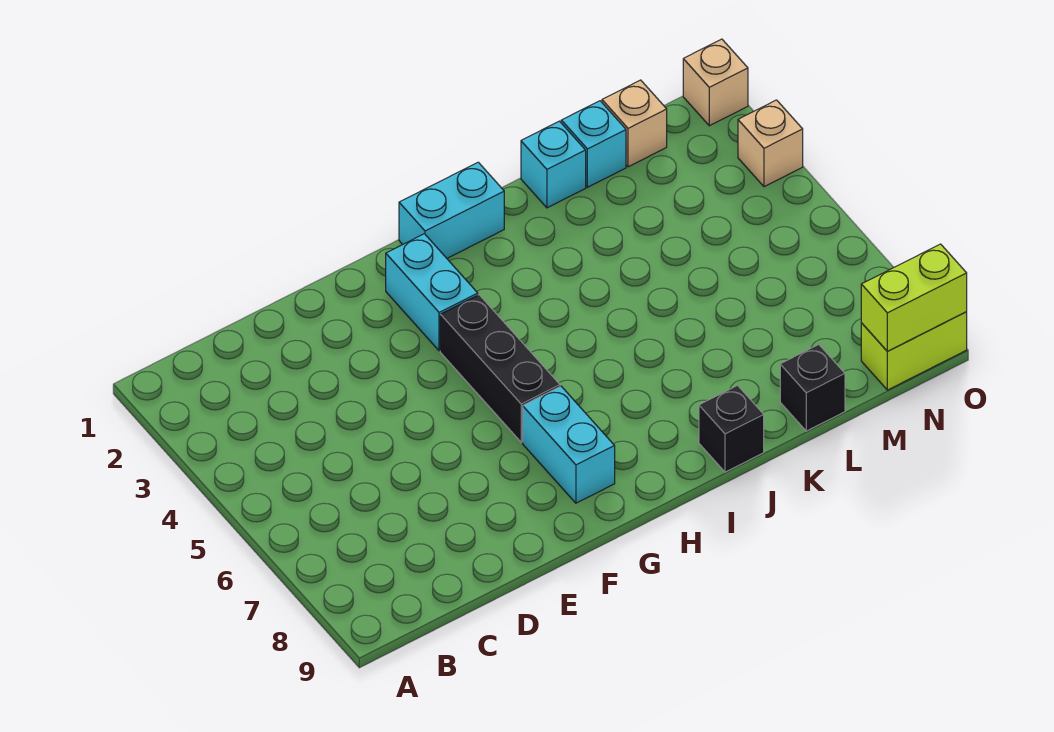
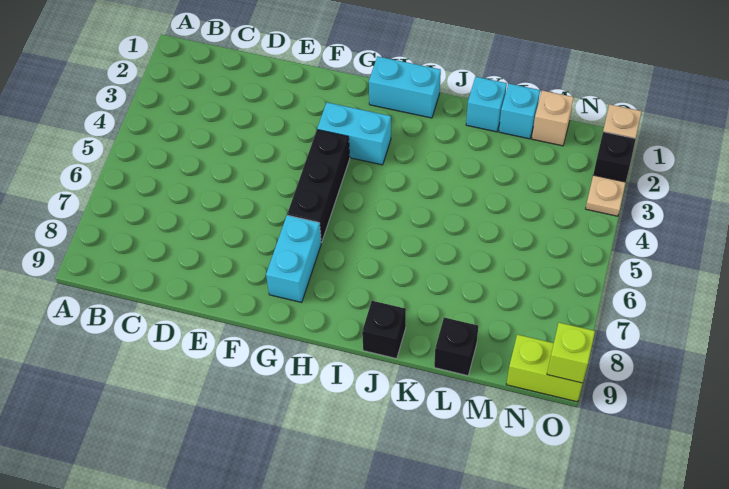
cyan brick G2:G3 level 1 -> cyan brick G3:H3 level 1
lime brick N9:O9 level 2 -> lime brick O9 level 2
none -> black brick O2 level 1
tan brick O3 level 1 -> tan plate O3 level 1

